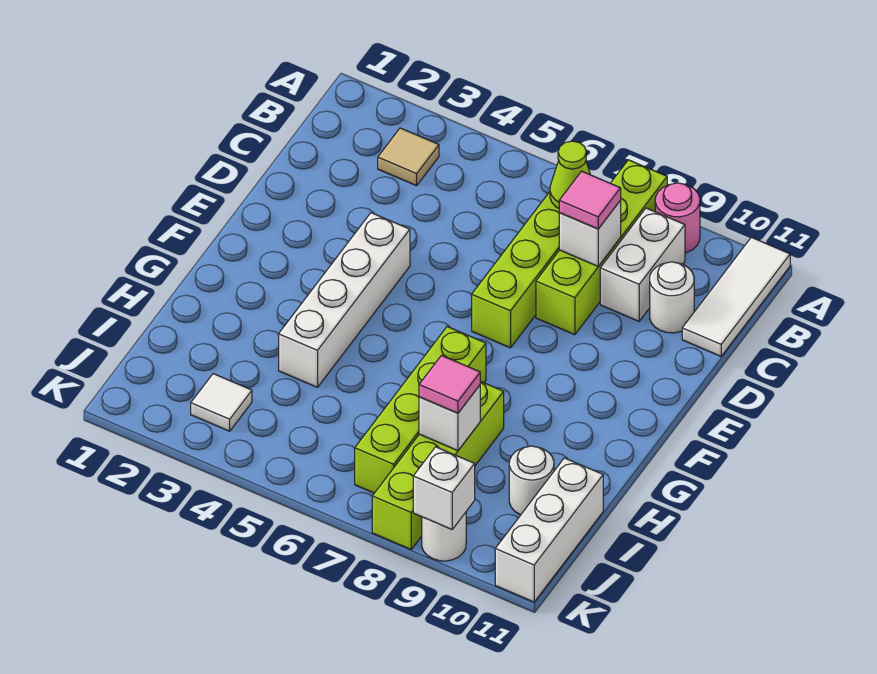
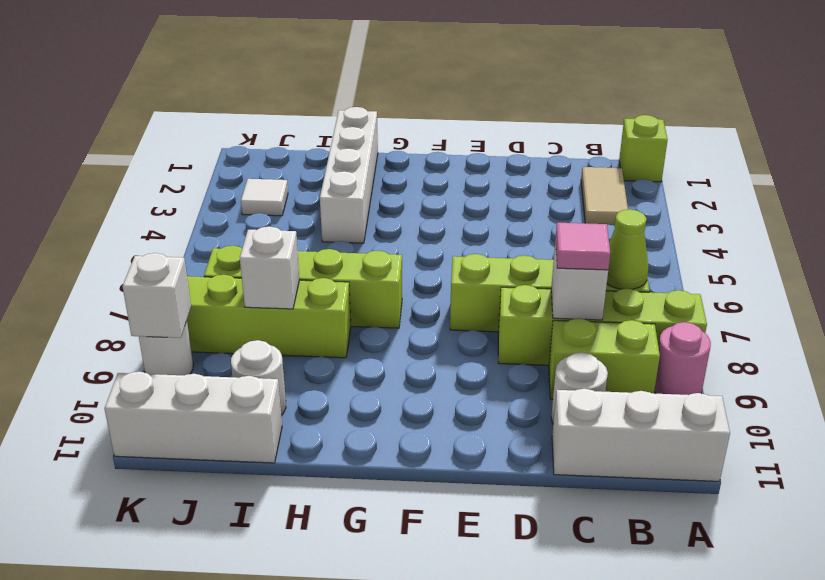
none -> lime brick A1 level 1
white tile A11:C11 level 1 -> white brick A11:C11 level 1
tan tile B3 level 1 -> tan tile B2:B3 level 1
white brick B9:C9 level 1 -> lime brick B9:C9 level 1
white brick E4:H4 level 1 -> white brick H1:H4 level 1
pink tile I8 level 3 -> none

